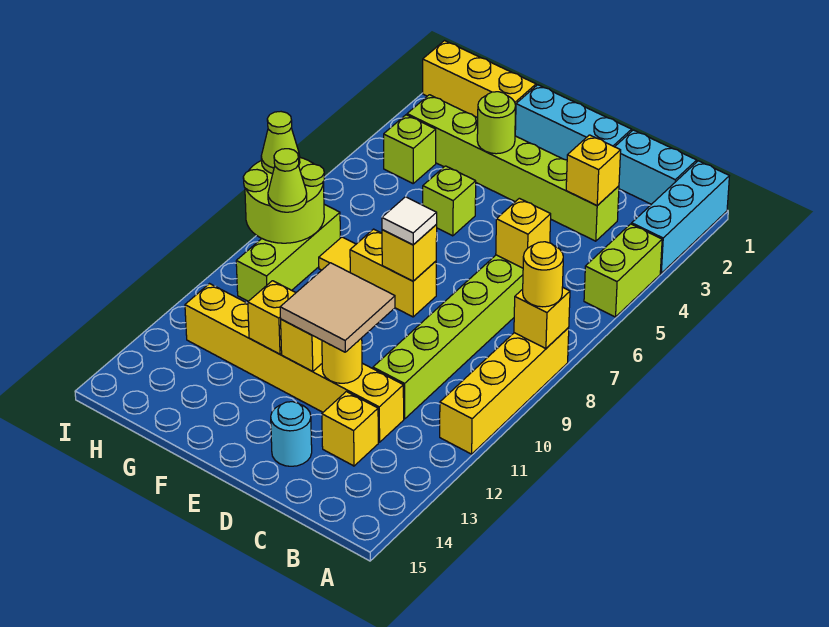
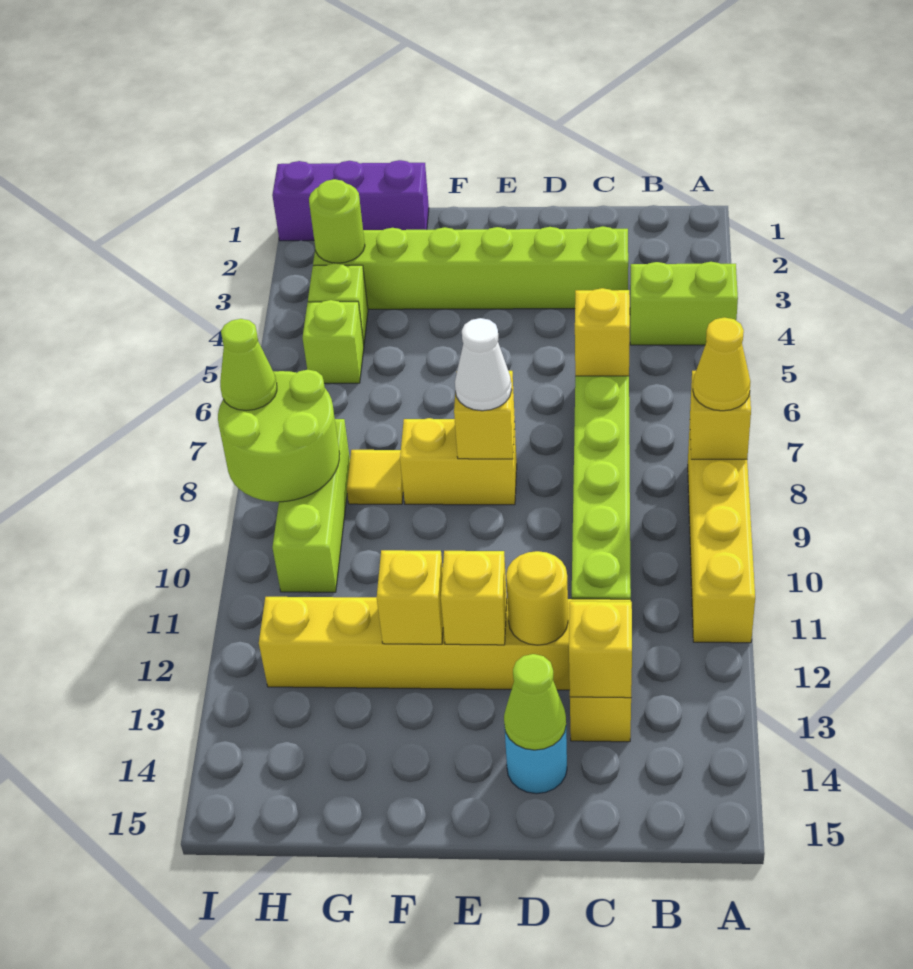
cyan brick A1:A3 level 1 -> none
lime brick A4:A5 level 1 -> lime brick A4:B4 level 1
yellow round brick A8 level 3 -> yellow cone A8 level 3
cyan brick B1:C1 level 1 -> none
yellow brick C3 level 2 -> yellow brick C13 level 2
cyan brick D1:F1 level 1 -> none
tan tile D11:E12 level 3 -> none
white tile E8 level 3 -> white cone E8 level 3
lime round brick F3 level 2 -> lime round brick H3 level 2
lime brick F5 level 1 -> lime brick H5 level 1
yellow brick G1:I1 level 1 -> purple brick G1:I1 level 1
lime cone H9 level 3 -> lime cone D14 level 2

